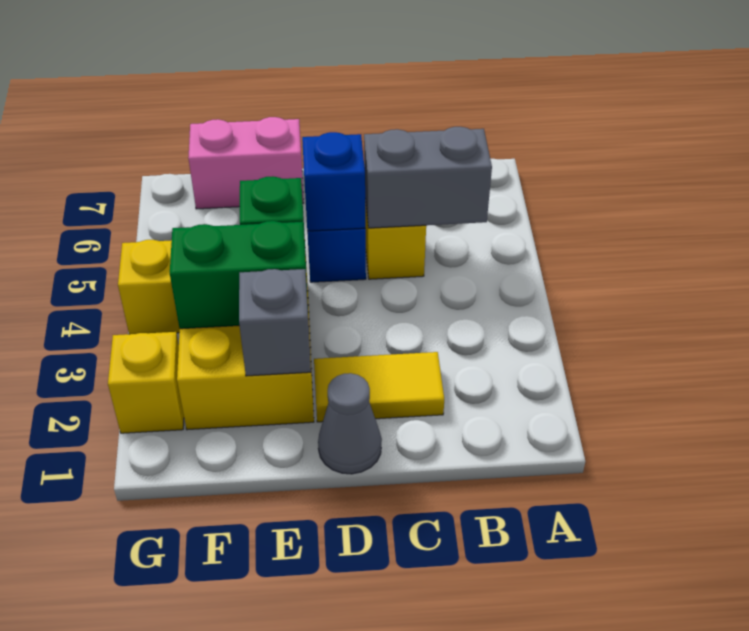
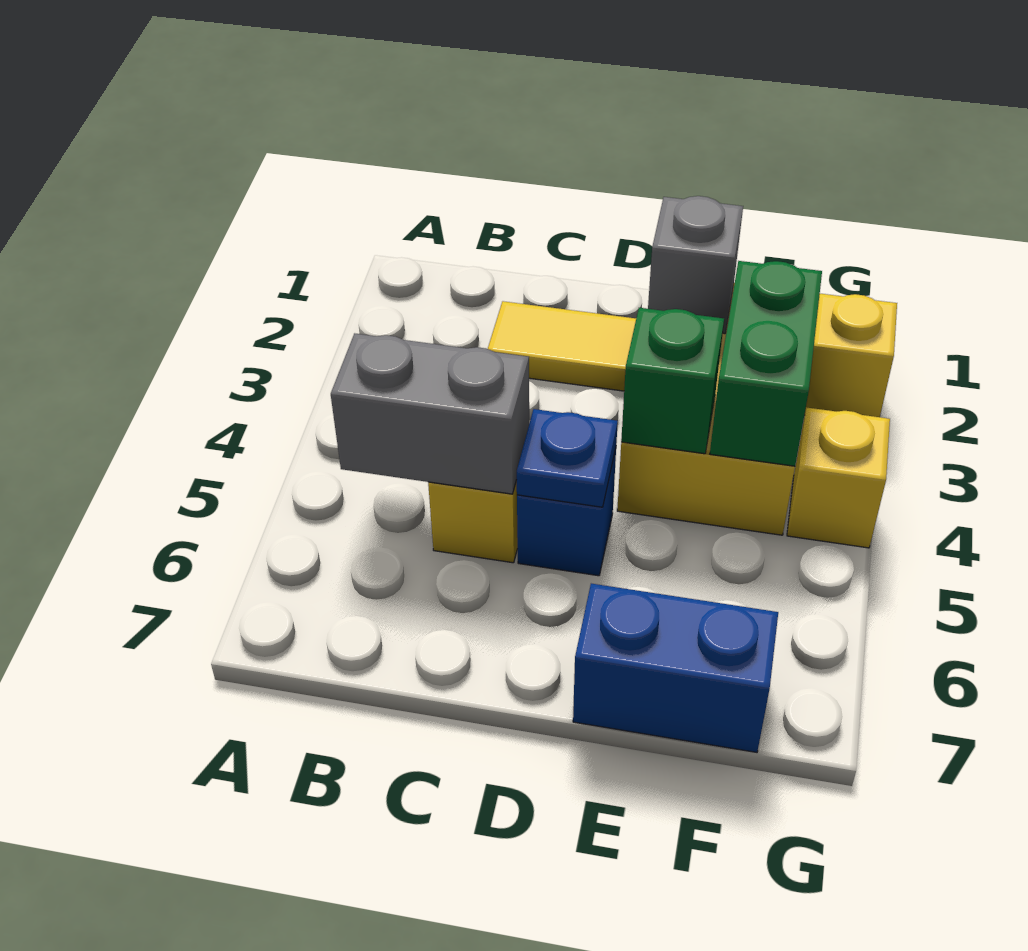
grey cone D1 level 1 -> none
blue brick D5 level 2 -> blue plate D5 level 2
green brick E3:F3 level 2 -> green brick F3:F4 level 2
pink brick E7:F7 level 1 -> blue brick E7:F7 level 1

